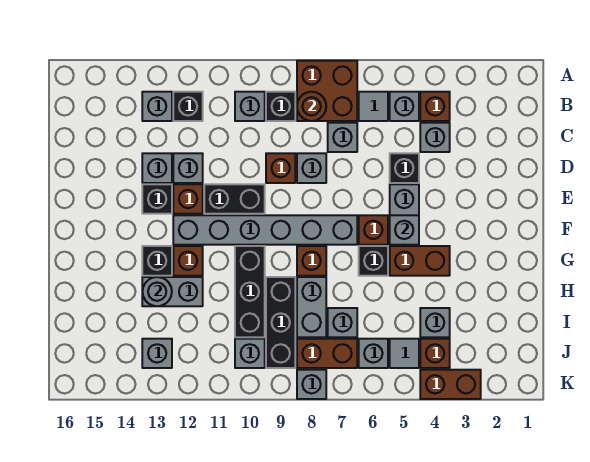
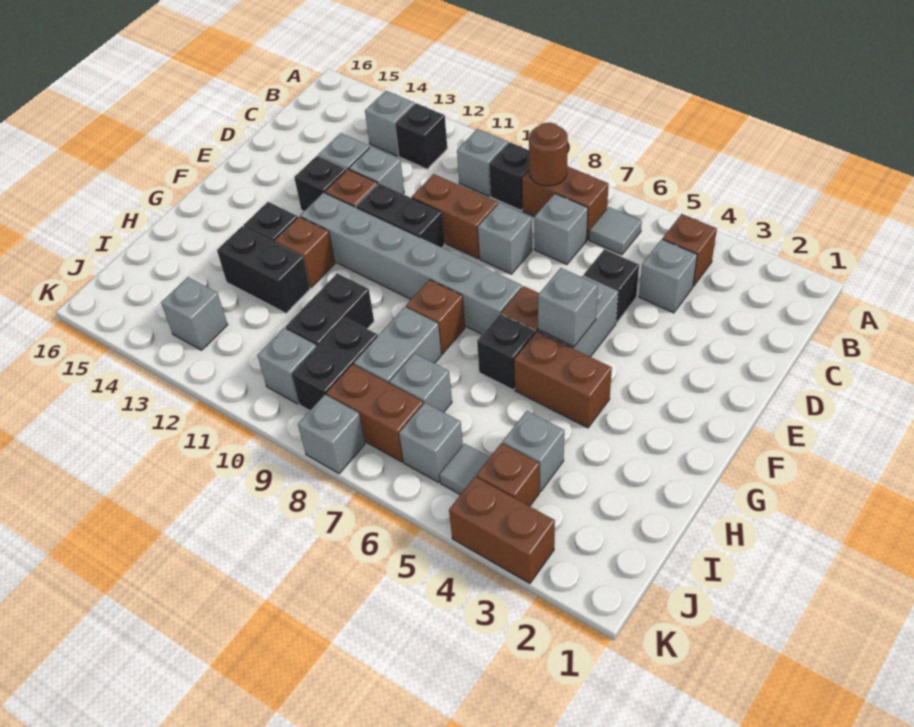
brown brick A7:B8 level 1 -> brown brick B7:B8 level 1
grey brick B5 level 1 -> none
brown brick D9 level 1 -> brown brick D9:D10 level 1
black brick G10:I10 level 1 -> black brick H10:I10 level 1
black brick H9:J9 level 1 -> black brick I9:J9 level 1
grey brick H12:H13 level 1 -> black brick H12:H13 level 1
grey round brick H13 level 2 -> none

